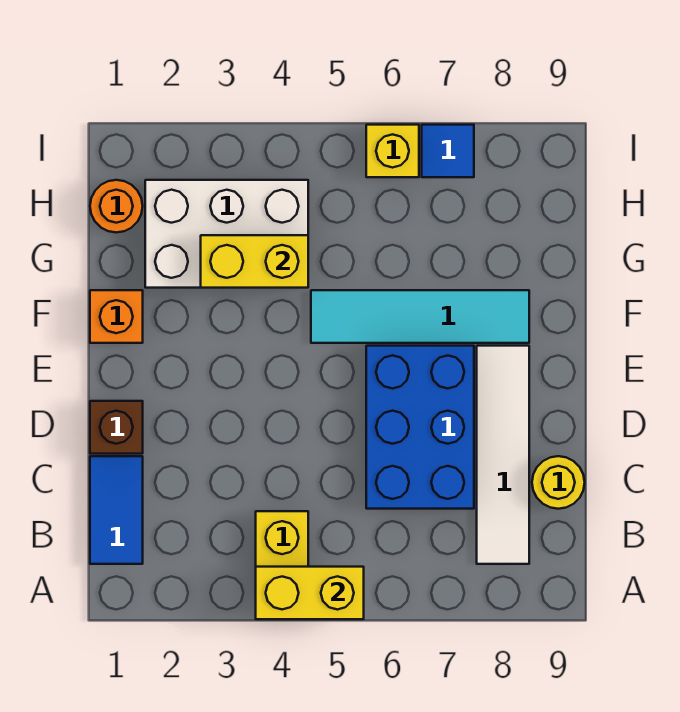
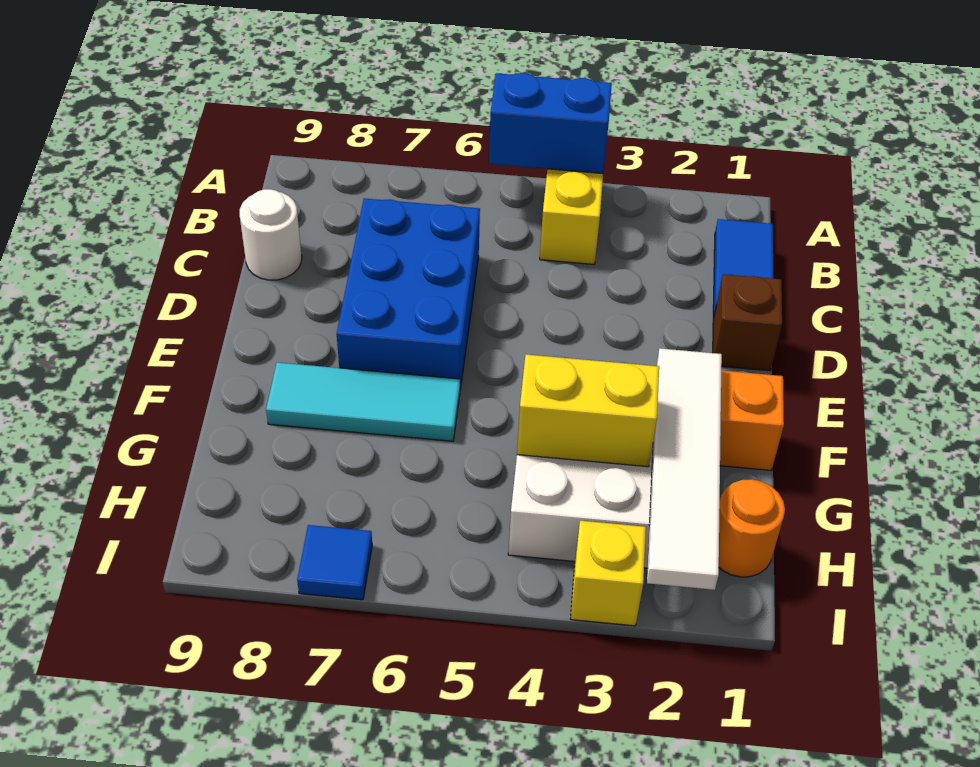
yellow brick A4:A5 level 2 -> blue brick A4:A5 level 2
white tile B8:E8 level 1 -> white tile F2:I2 level 2
yellow round brick C9 level 1 -> white round brick C9 level 1
cyan tile F5:F8 level 1 -> cyan tile F6:F8 level 1
yellow brick I6 level 1 -> yellow brick I3 level 1

